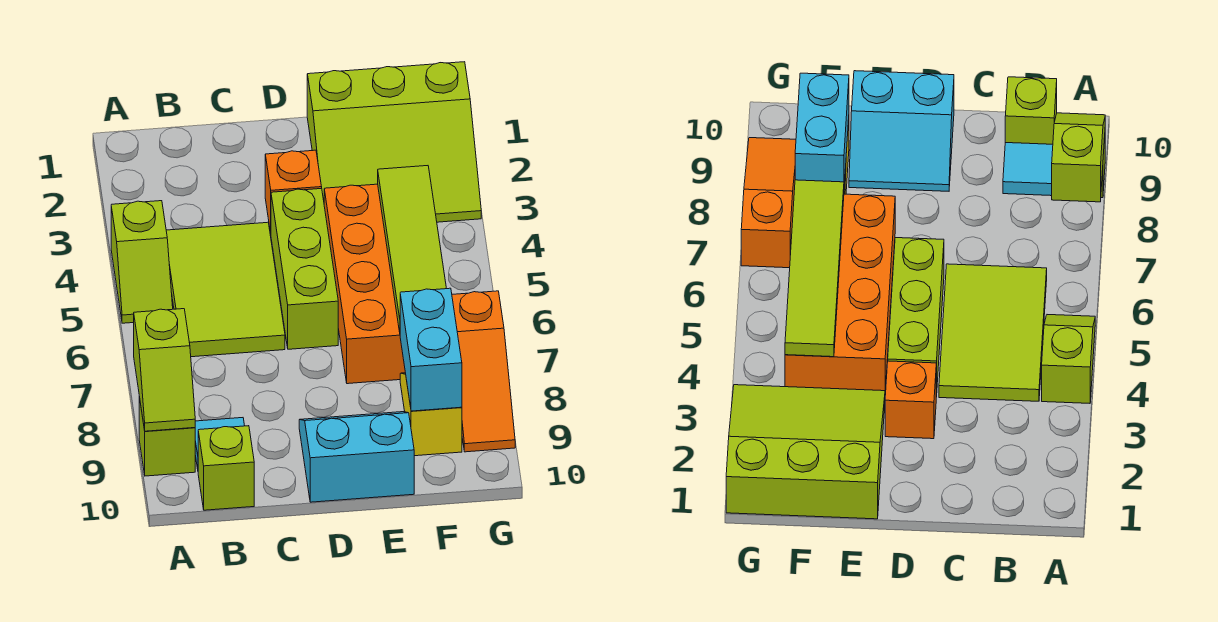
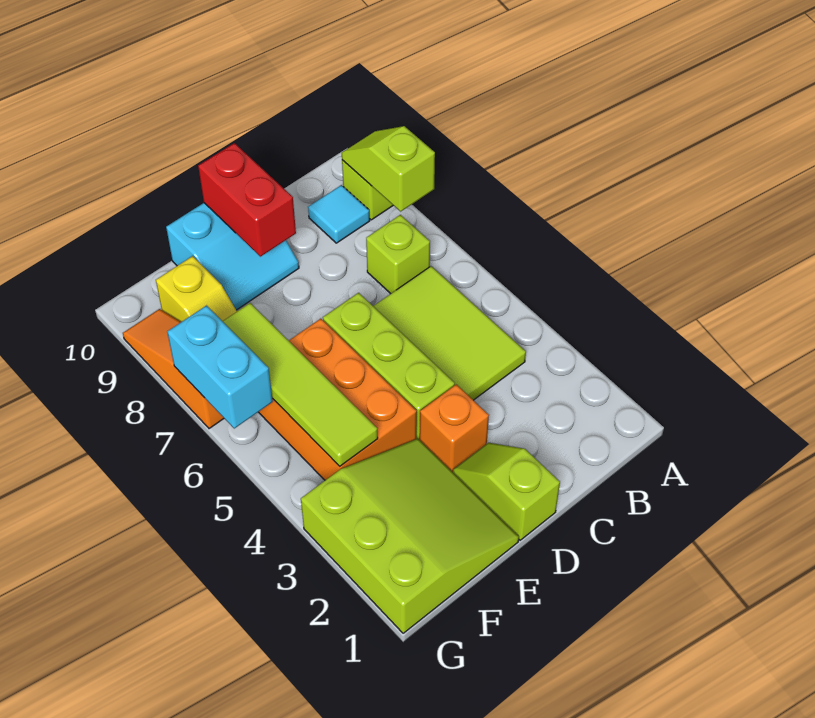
lime slope A4:A5 level 1 top 4 -> lime slope D1:D2 level 1 top 1
lime brick B10 level 1 -> lime brick B7 level 1
none -> red brick D9:D10 level 2
lime slope E1:G3 level 1 top 1 -> lime slope E1:G3 level 1 top G
orange brick E4:F7 level 1 -> orange brick E4:F6 level 1
cyan brick F8:F9 level 2 -> cyan brick G6:G7 level 2

